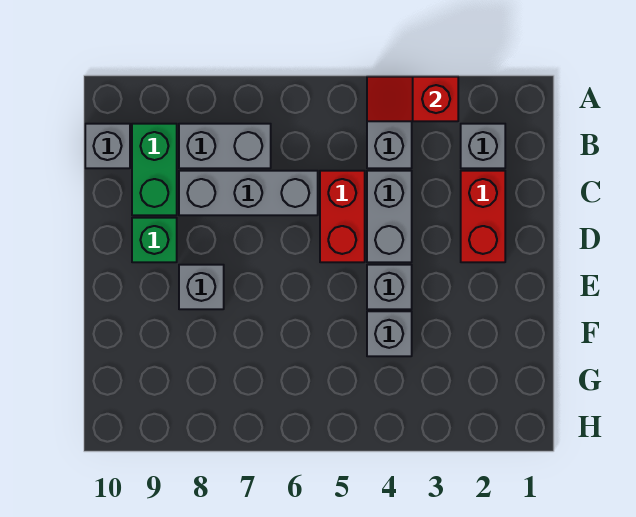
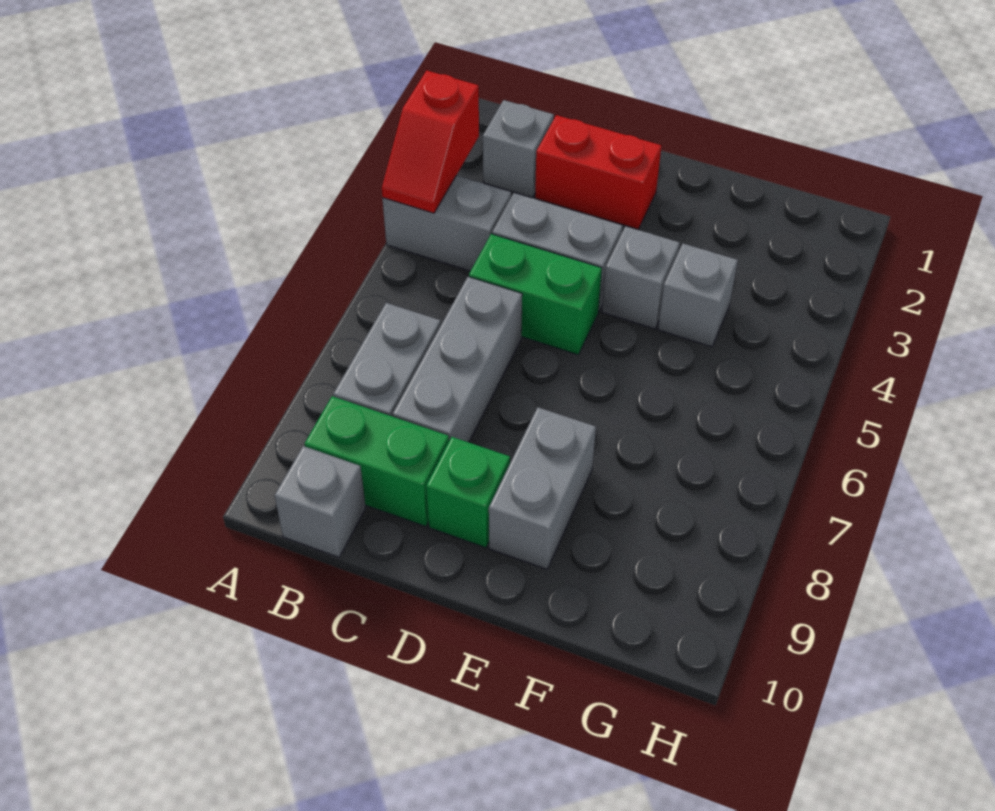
red brick C5:D5 level 1 -> green brick C5:D5 level 1
grey brick E8 level 1 -> grey brick E8:E9 level 1

